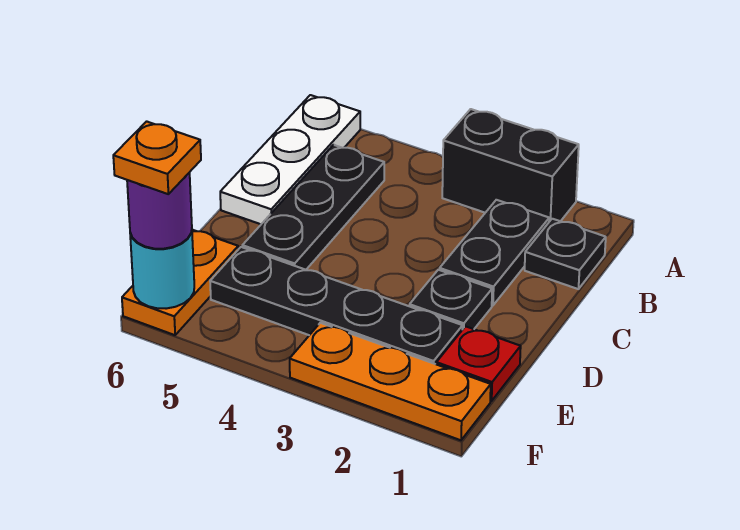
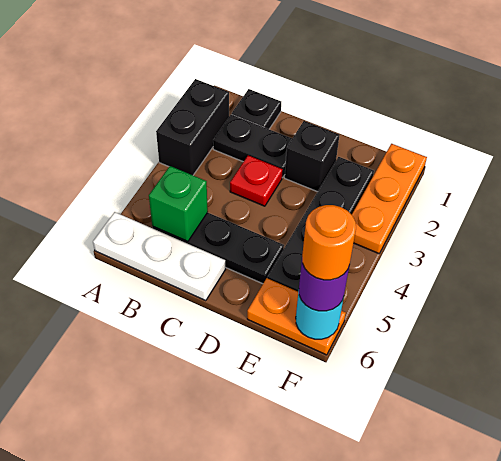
none -> green brick B5 level 2
black plate D2 level 1 -> black brick D2 level 1
red plate E1 level 1 -> red plate C3 level 1
orange plate F6 level 4 -> orange round brick F6 level 4

